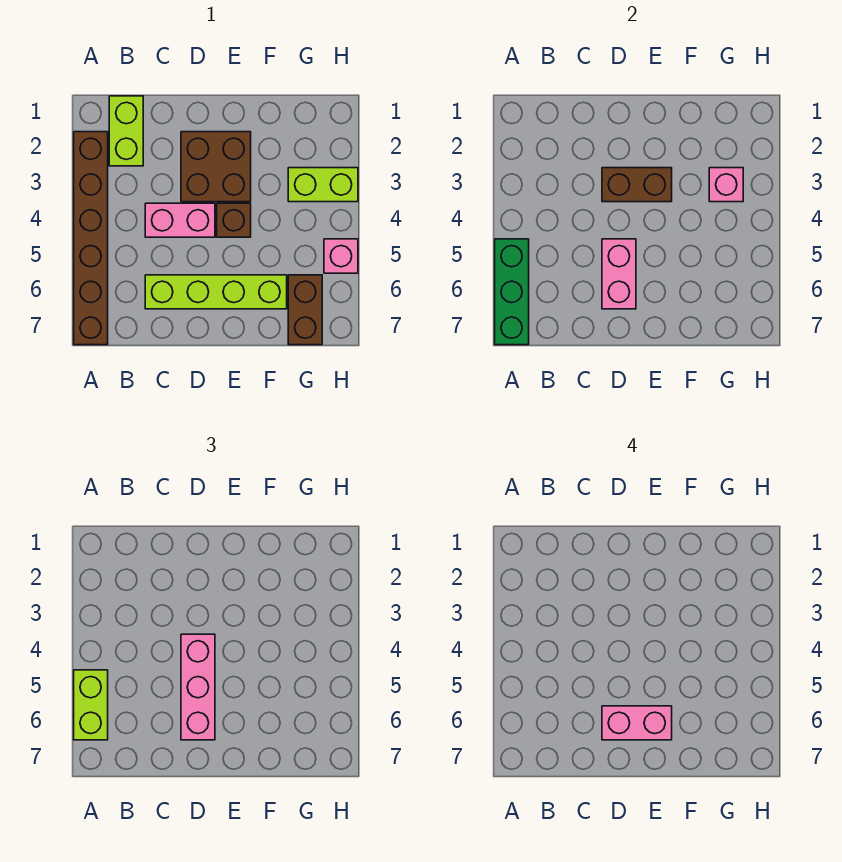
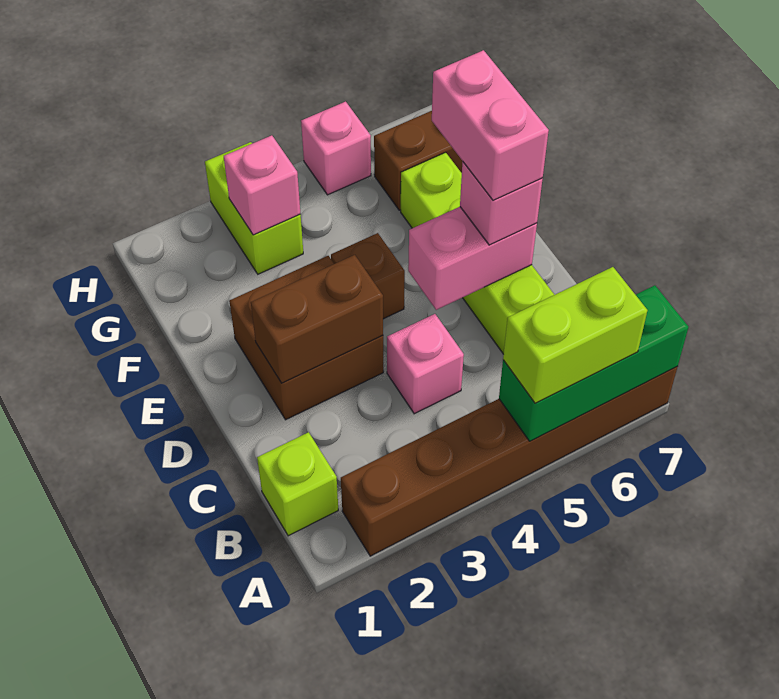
lime brick B1:B2 level 1 -> lime brick B1 level 1
pink brick C4:D4 level 1 -> pink brick C4 level 1
brown brick D3:E3 level 2 -> brown brick D2:D3 level 2
pink brick D4:D6 level 3 -> pink brick D6 level 3

